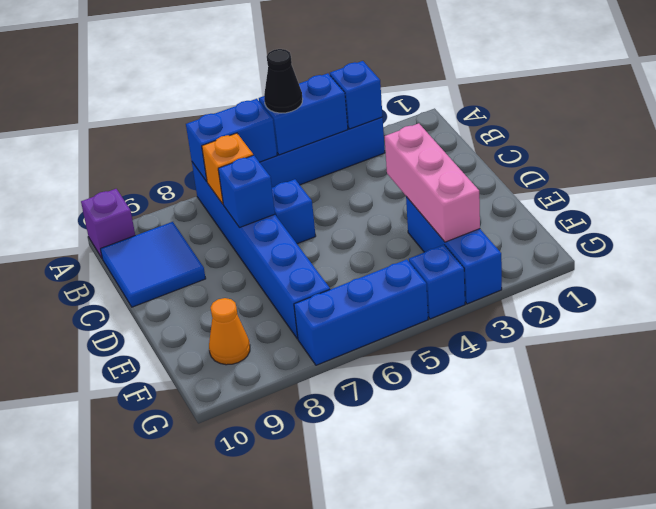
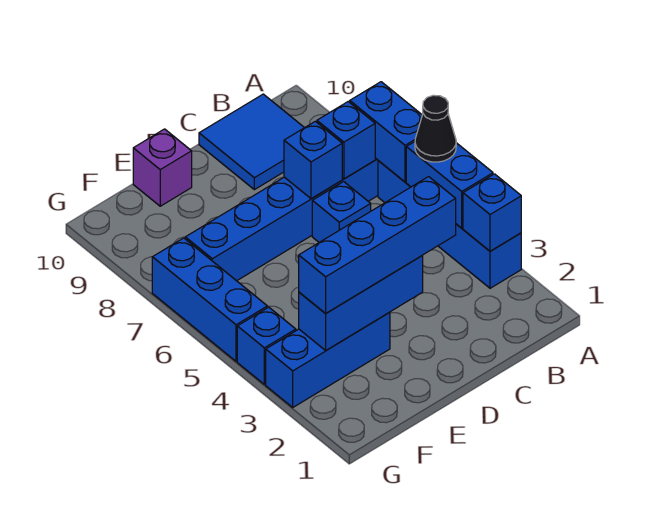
purple brick A10 level 1 -> purple brick E10 level 1
orange brick B7 level 2 -> blue brick B7 level 2
none -> blue brick C3:F3 level 3
pink brick D3:F3 level 2 -> blue brick D3:F3 level 2
orange cone F9 level 1 -> none

